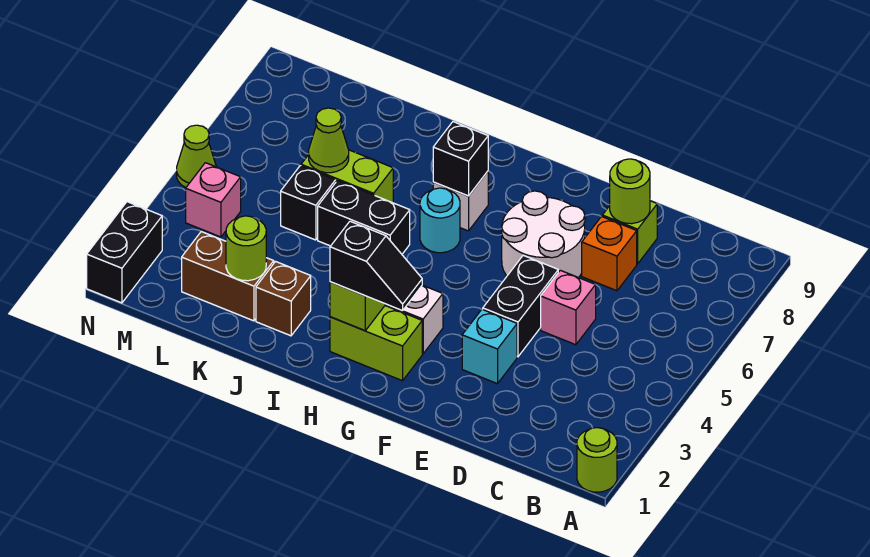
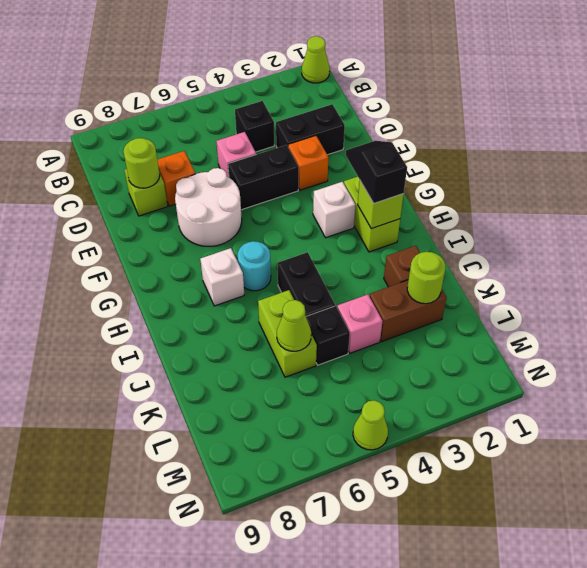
lime round brick A1 level 1 -> lime cone A1 level 1
cyan brick E3 level 1 -> orange brick E3 level 1
black brick H7 level 2 -> black brick C4 level 1
brown brick K2:L2 level 1 -> brown brick K2:K3 level 1
pink brick M4 level 1 -> pink brick K4 level 1
black brick N1:N2 level 1 -> black brick D2:D3 level 1

